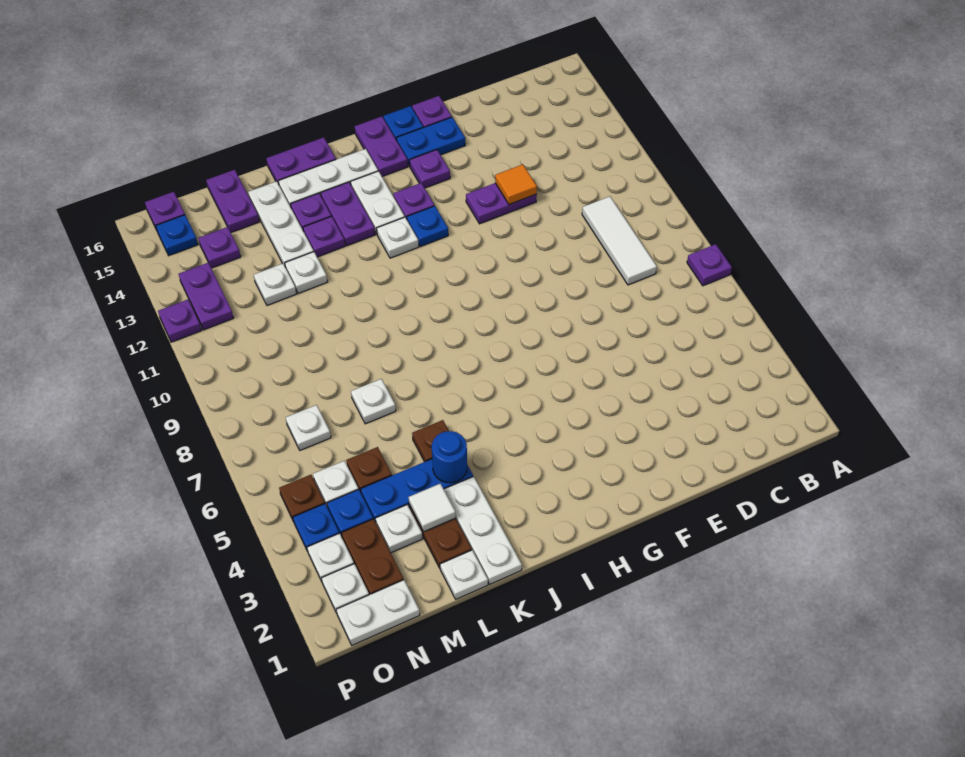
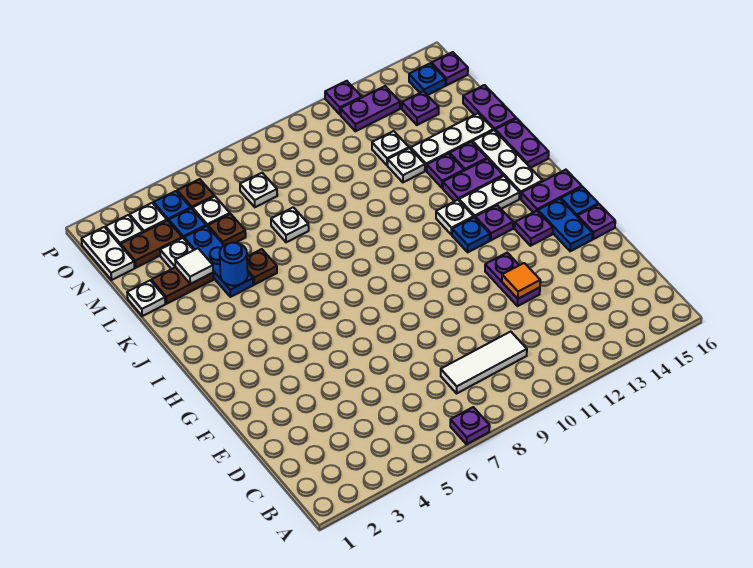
white plate K1:K3 level 1 -> none
purple plate M15:M16 level 1 -> purple plate L16:M16 level 1

